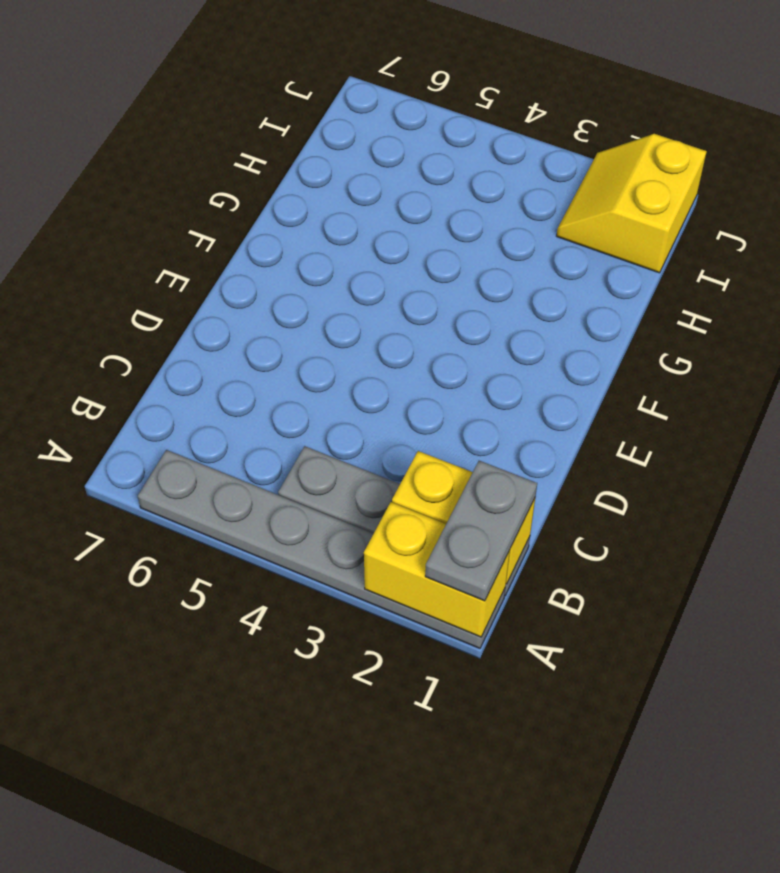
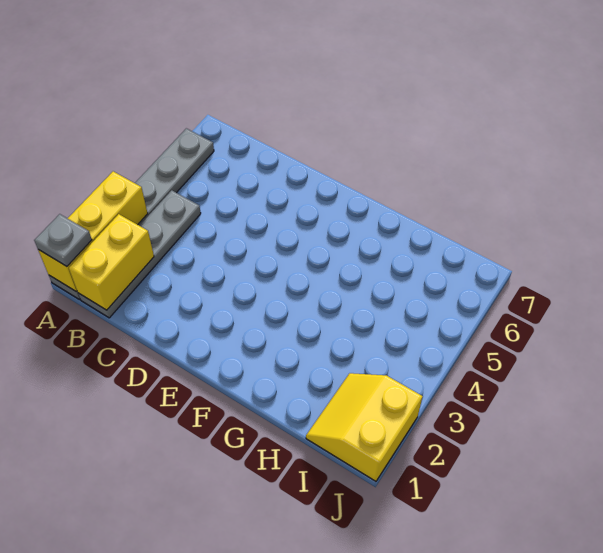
yellow brick A1:A2 level 2 -> yellow brick A1:A3 level 2
grey plate A1:B1 level 3 -> grey plate A1 level 3
yellow slope I1:J2 level 1 top 1 -> yellow slope I1:J2 level 1 top J

